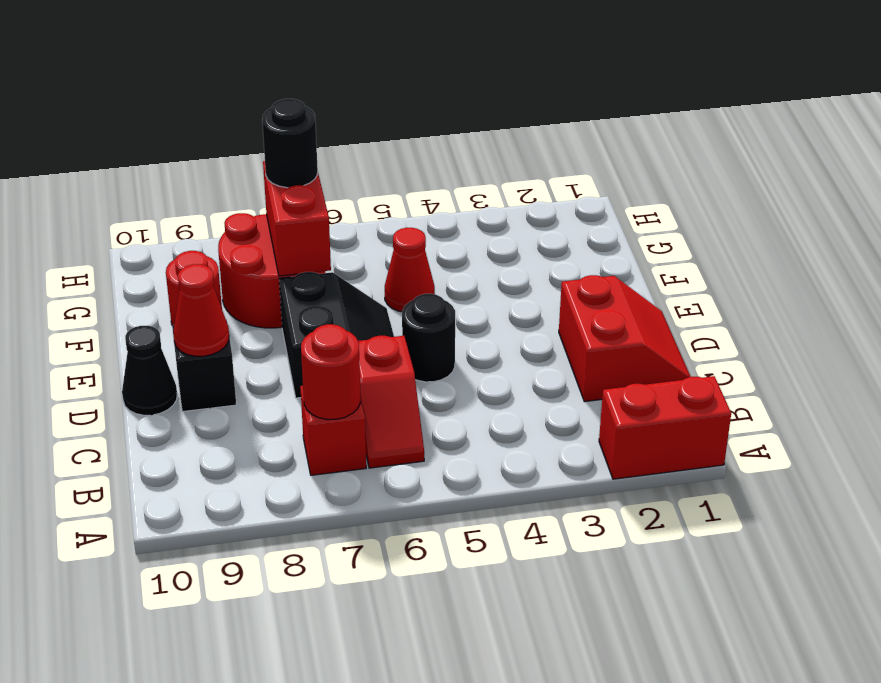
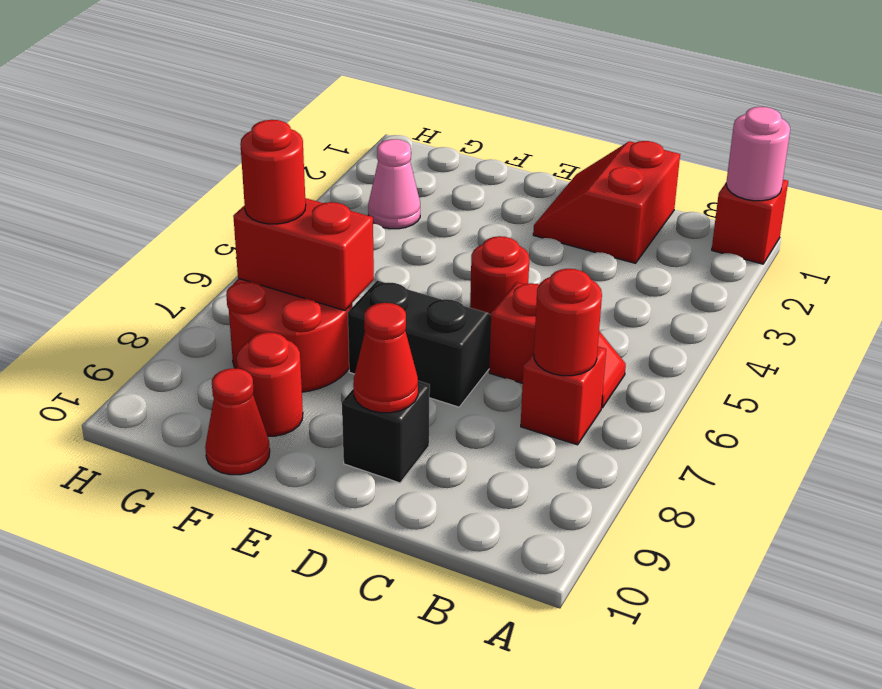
red brick A1:A2 level 1 -> red brick A1 level 1
none -> pink round brick A1 level 2
red slope C1:D2 level 1 top 2 -> red slope C1:D2 level 1 top C
black round brick D5 level 1 -> red round brick D5 level 1
black cone D10 level 1 -> none
red cone F5 level 1 -> red cone F10 level 1
none -> pink cone G3 level 1
black round brick G7 level 3 -> red round brick G7 level 3

